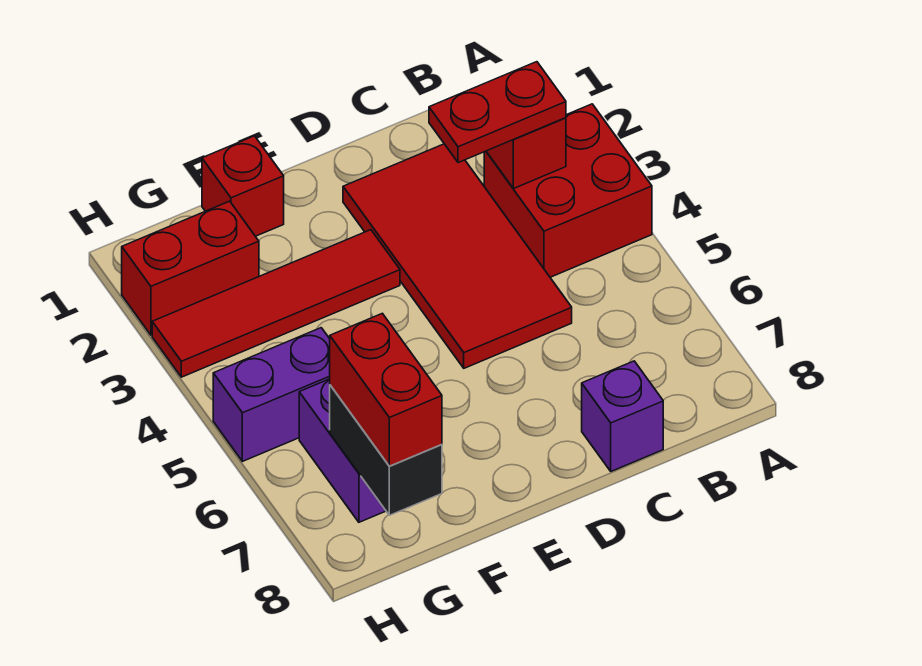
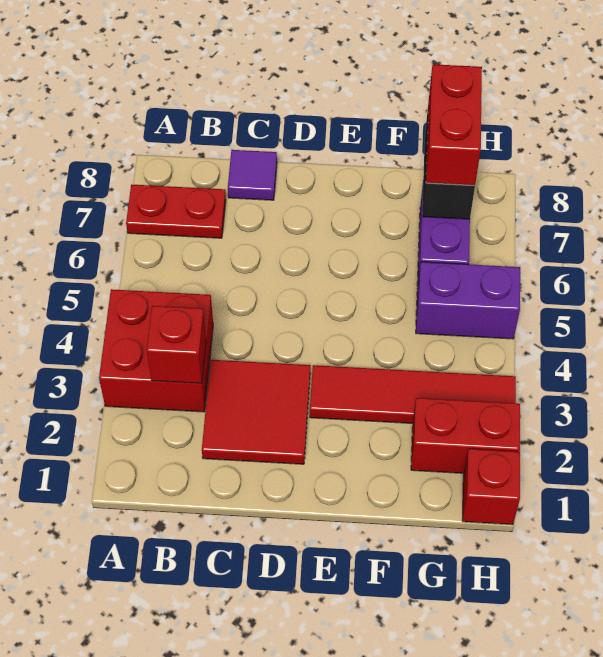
red plate B3:C3 level 3 -> red plate A7:B7 level 1
red tile C2:D5 level 1 -> red tile C2:D3 level 1
purple brick C8 level 1 -> purple tile C8 level 1
red brick F1 level 1 -> red brick H1 level 1

